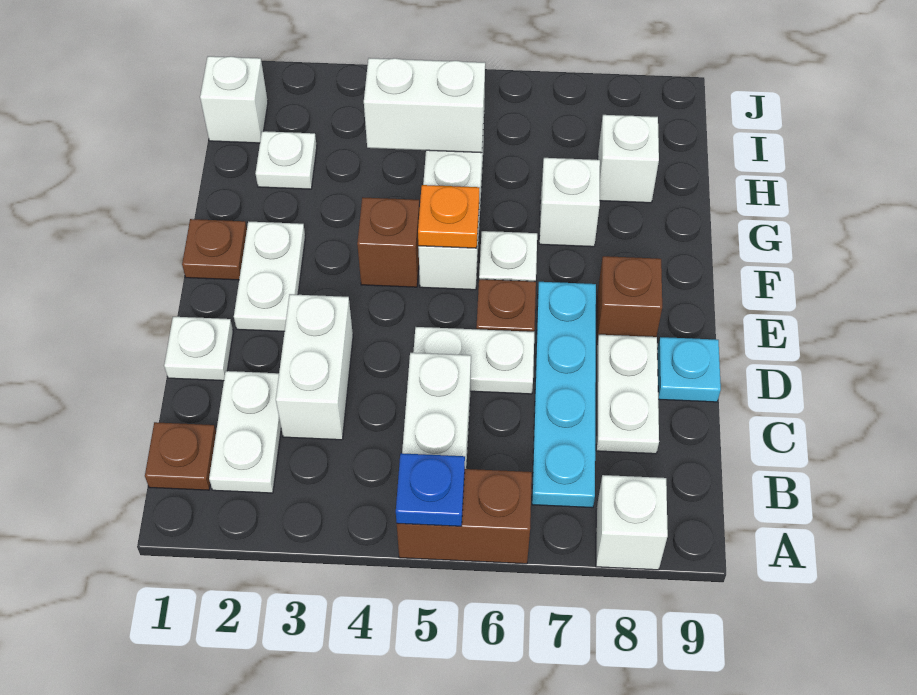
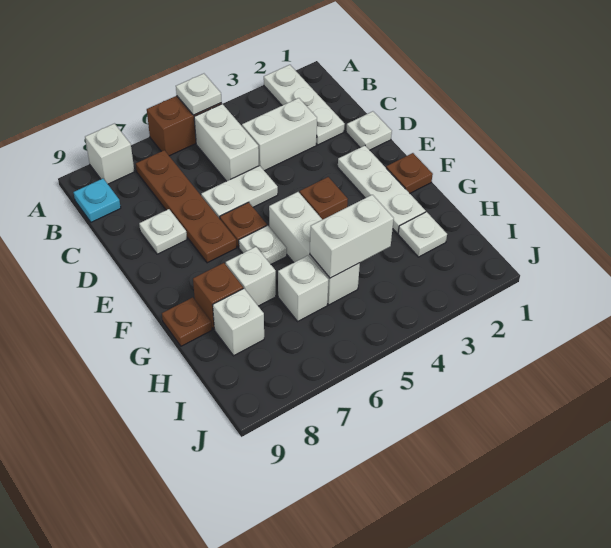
blue plate A5 level 2 -> white plate A5 level 2
brown plate B1 level 1 -> brown plate G9 level 1
white plate B2:C2 level 1 -> white plate A2:C2 level 1
cyan plate B7:E7 level 1 -> brown plate B7:E7 level 1
white brick C3:D3 level 1 -> white brick C3:C4 level 1
white plate C8:D8 level 1 -> white plate D8 level 1
cyan plate D9 level 1 -> cyan plate B9 level 1
white plate E2:F2 level 1 -> white plate E2:G2 level 1
brown brick E8 level 1 -> brown brick G8 level 1
orange plate F5 level 2 -> none
white brick I1 level 1 -> white brick H6 level 1

